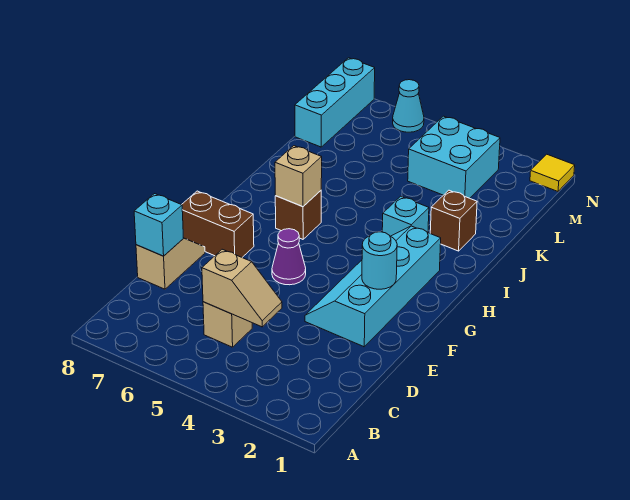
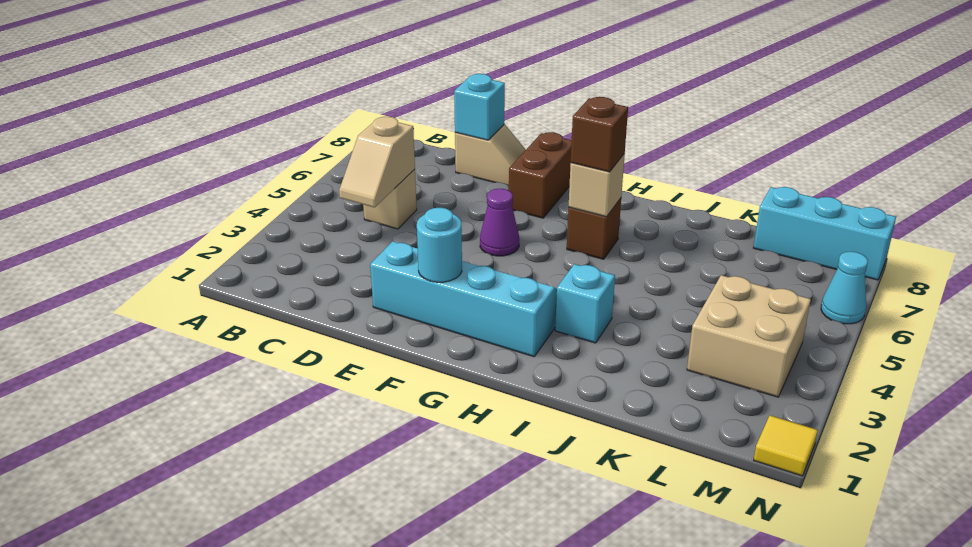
brown brick J2 level 1 -> brown brick H6 level 3
cyan brick L3:M4 level 1 -> tan brick L3:M4 level 1

